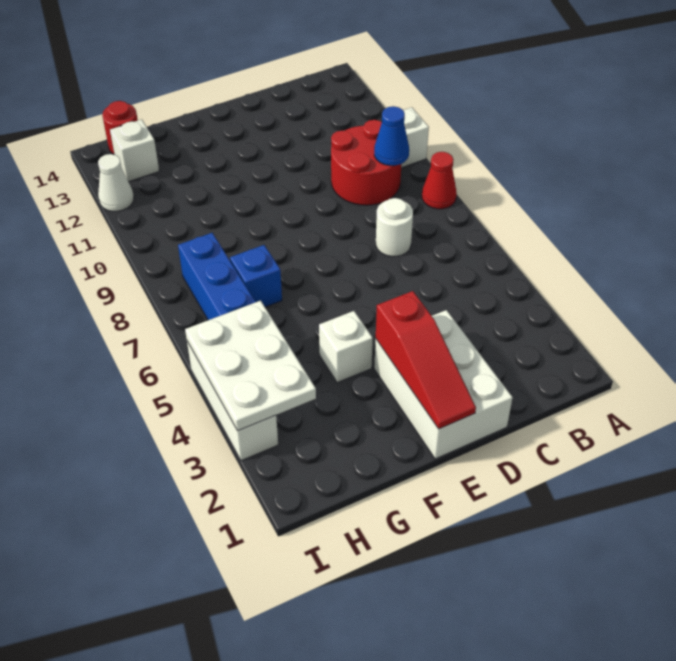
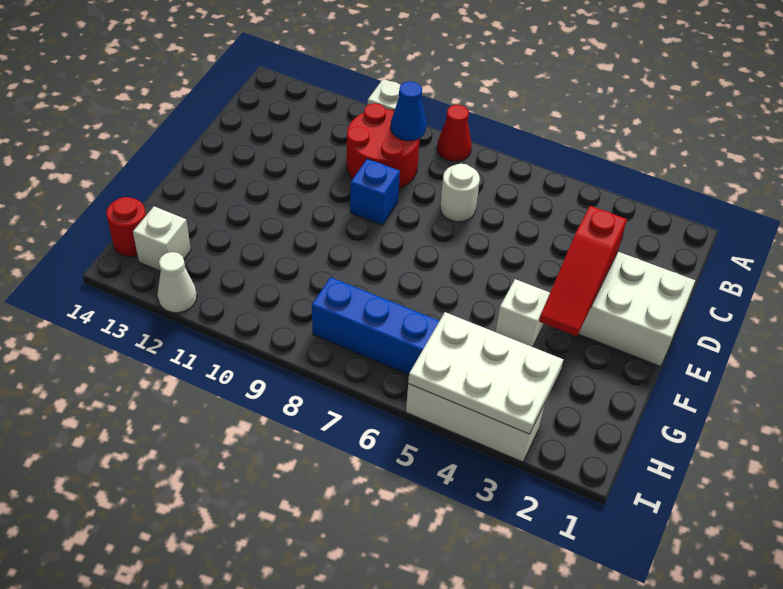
red slope E1:E3 level 2 top 3 -> red slope D3:F3 level 2 top D
blue brick G7 level 1 -> blue brick D9 level 1

